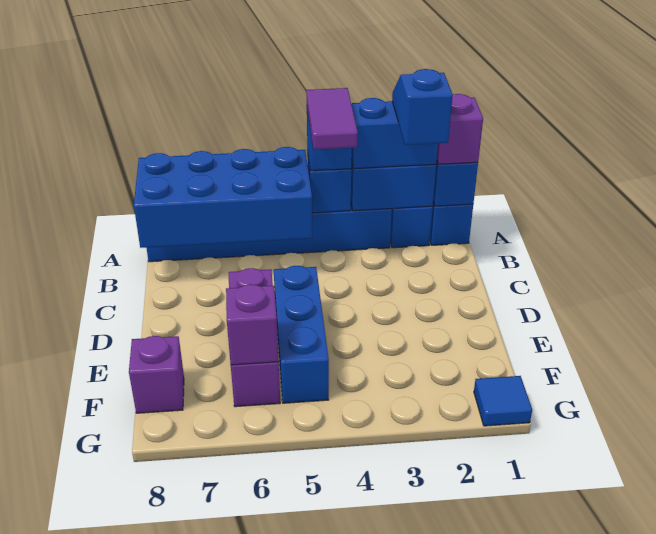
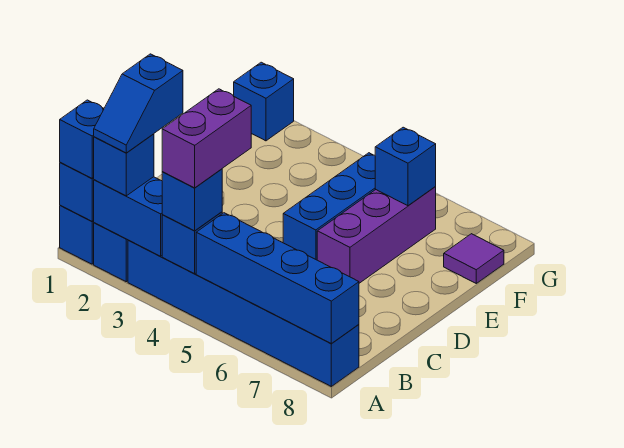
purple brick A1 level 3 -> blue brick A1 level 3
blue brick A2:A3 level 3 -> blue brick A2 level 3
purple tile A4:B4 level 4 -> purple brick A4:B4 level 4
blue brick A5:B8 level 2 -> blue brick A5:A8 level 2
purple brick F6 level 2 -> blue brick F6 level 2
purple brick F8 level 1 -> purple tile F8 level 1
blue tile G1 level 1 -> blue brick G1 level 1

